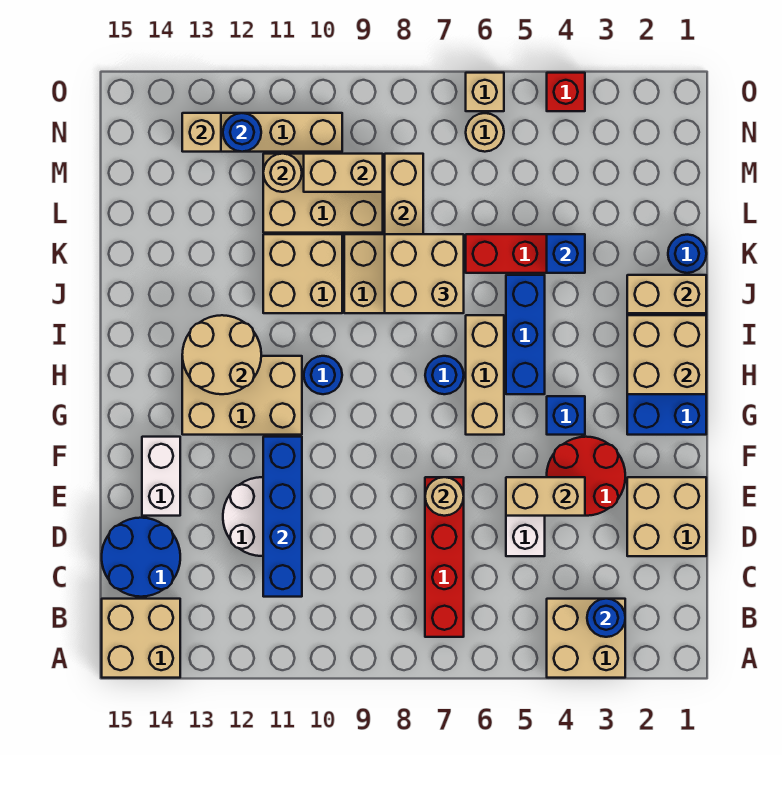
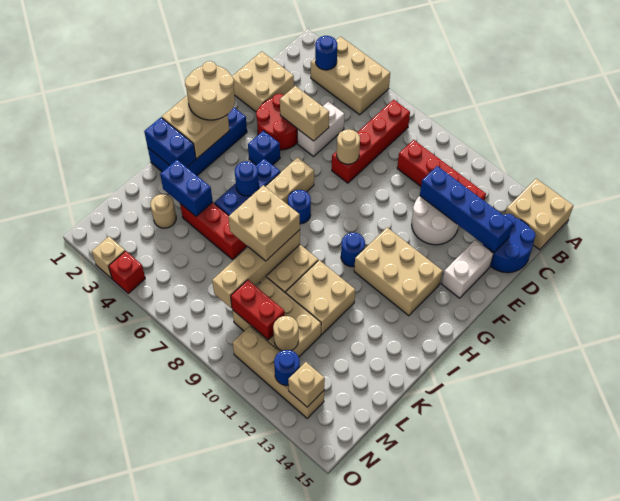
tan brick A3:B4 level 1 -> tan brick A3:B5 level 1
none -> red brick C9:C12 level 1
blue brick C11:F11 level 2 -> blue brick D11:D14 level 2
tan round brick H12:I13 level 2 -> tan round brick G1:H2 level 3
tan brick J1:J2 level 2 -> blue brick J1:J2 level 2
blue round brick K1 level 1 -> blue round brick I5 level 2
blue brick K4 level 2 -> blue brick K3:K4 level 2
tan brick M9:M10 level 2 -> red brick M9:M10 level 2
tan round brick N6 level 1 -> tan round brick L3 level 1
tan brick O6 level 1 -> tan brick O3 level 1

